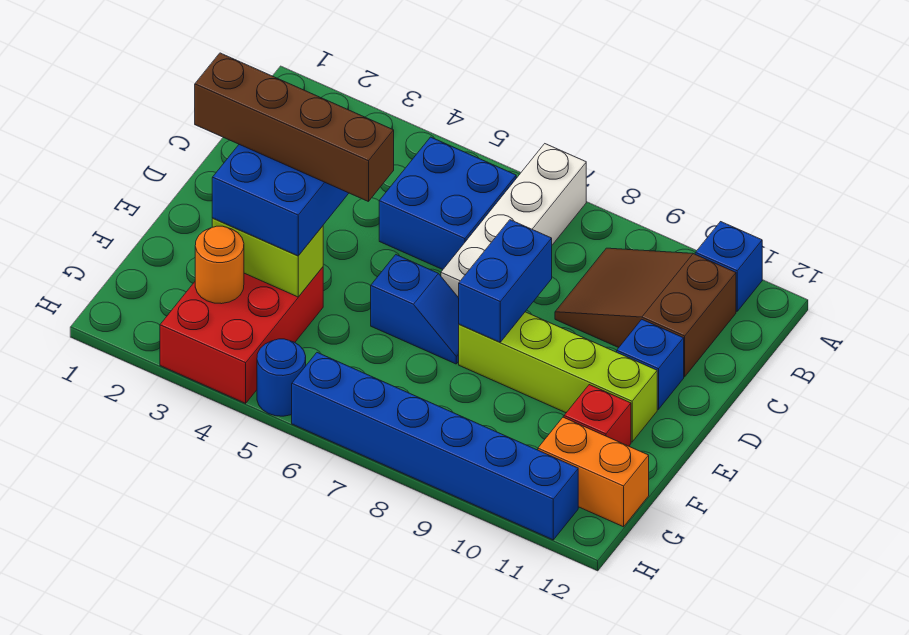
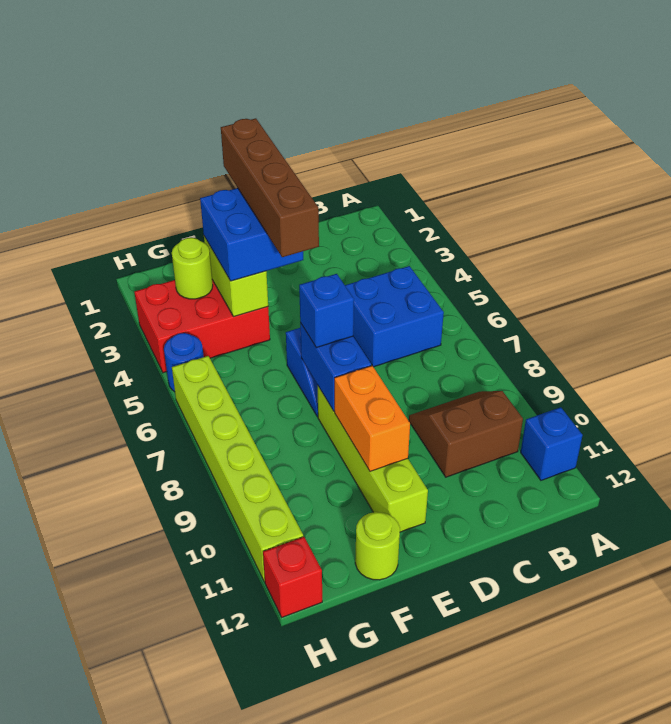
white brick A7:D7 level 1 -> none
brown slope B9:C11 level 1 top 11 -> brown slope B9:C10 level 1 top 10
blue brick D8:E8 level 2 -> blue brick E7:E8 level 2
blue brick D11 level 1 -> blue brick E7 level 3
red brick F11 level 1 -> red brick H12 level 1
none -> lime round brick F12 level 1
orange round brick G3 level 2 -> lime round brick G3 level 2
orange brick G11:G12 level 1 -> orange brick E9:E10 level 2
blue brick H6:H11 level 1 -> lime brick H6:H11 level 1

